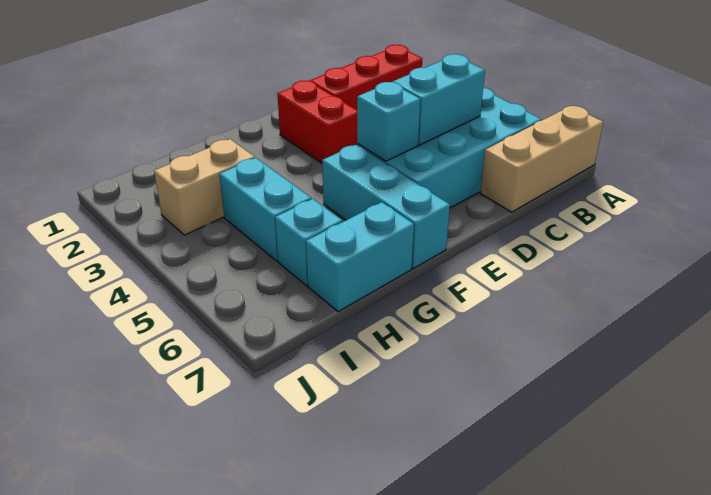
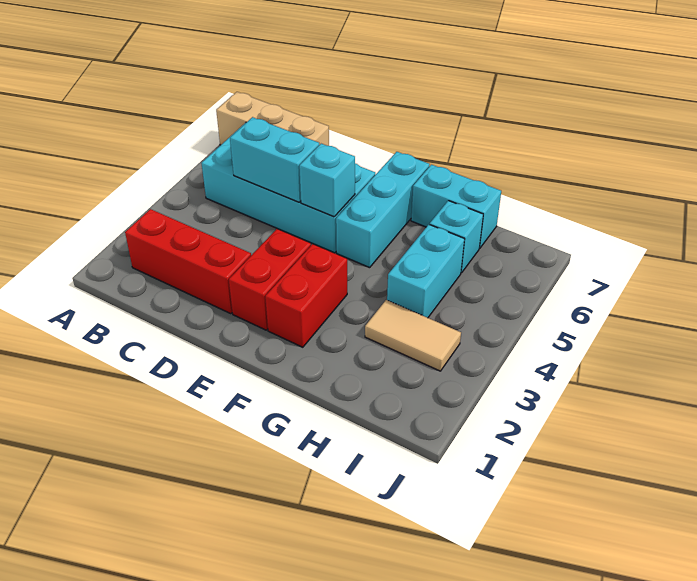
none -> red brick F2:F3 level 1
tan brick H3:I3 level 1 -> tan tile H3:I3 level 1

